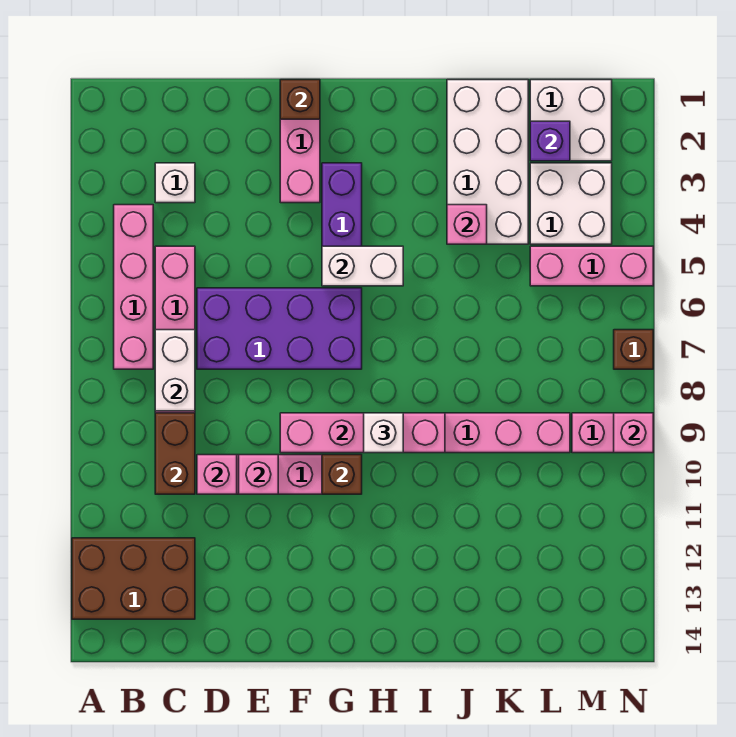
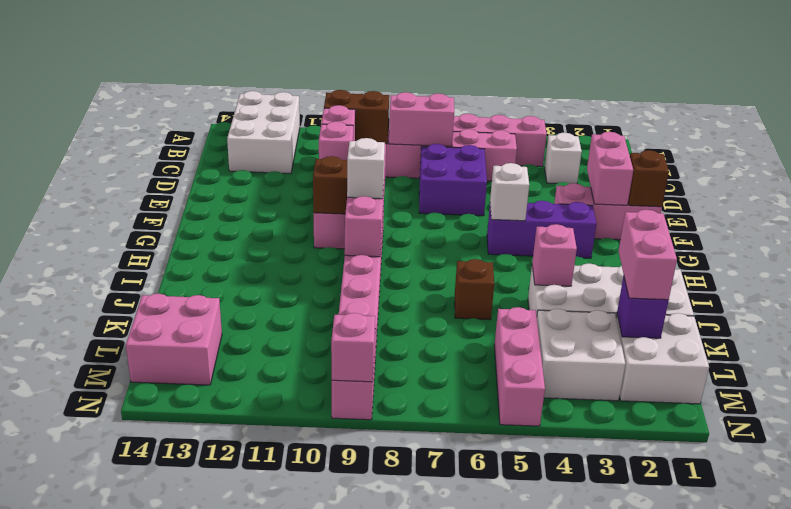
brown brick A12:C13 level 1 -> white brick A12:C13 level 1
white brick C7:C8 level 2 -> pink brick C7:C8 level 2
purple brick D6:G7 level 1 -> purple brick D6:E7 level 1
none -> pink brick E2:F2 level 2
white brick G5:H5 level 2 -> white brick G5 level 2
none -> pink brick K2:L2 level 3
none -> pink brick L13:M14 level 1
brown brick N7 level 1 -> brown brick J6 level 1

